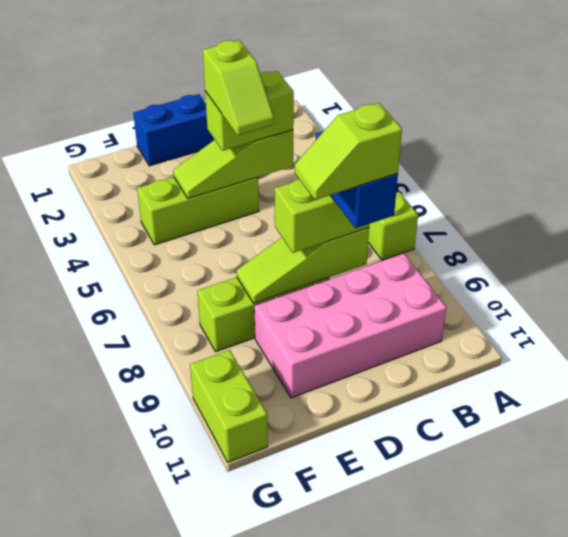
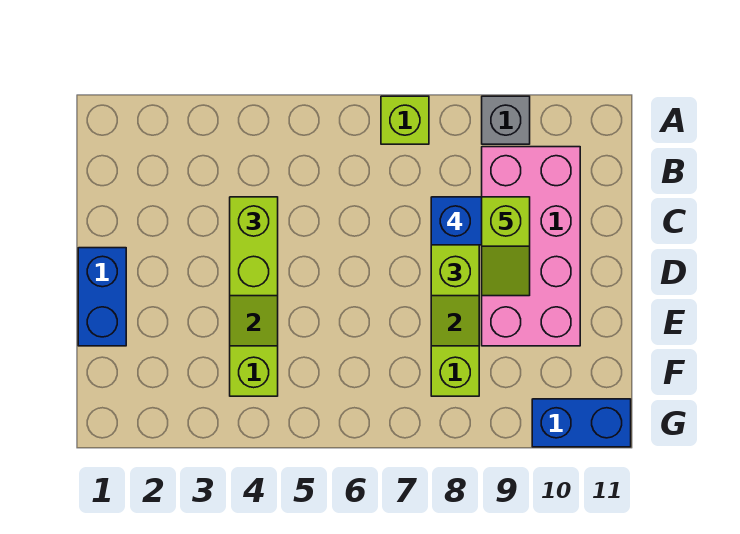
none -> grey brick A9 level 1
lime slope D4:D5 level 4 top 4 -> none
lime brick G10:G11 level 1 -> blue brick G10:G11 level 1

